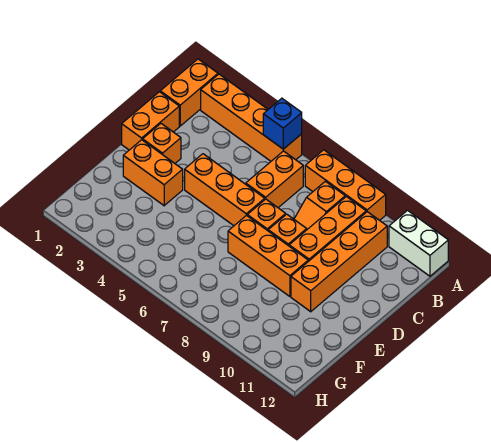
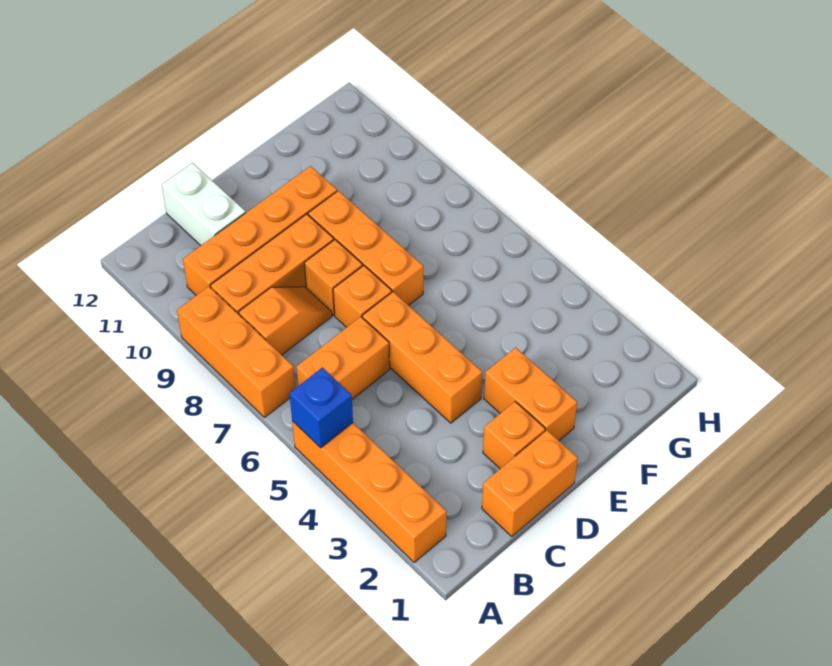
orange brick A1:B1 level 1 -> none
white brick A11:A12 level 1 -> white brick C11:C12 level 1

